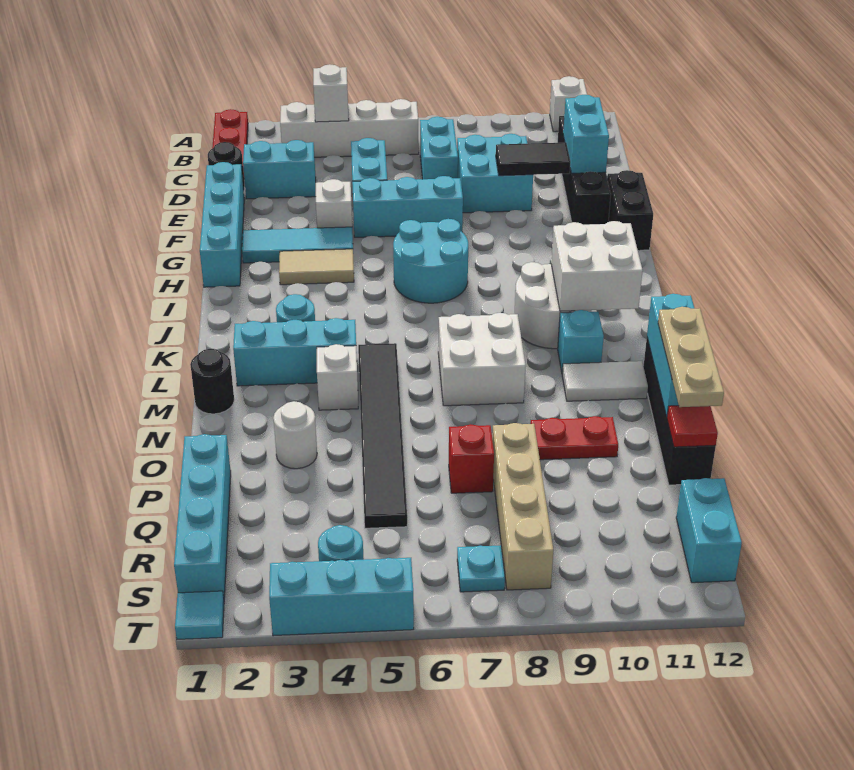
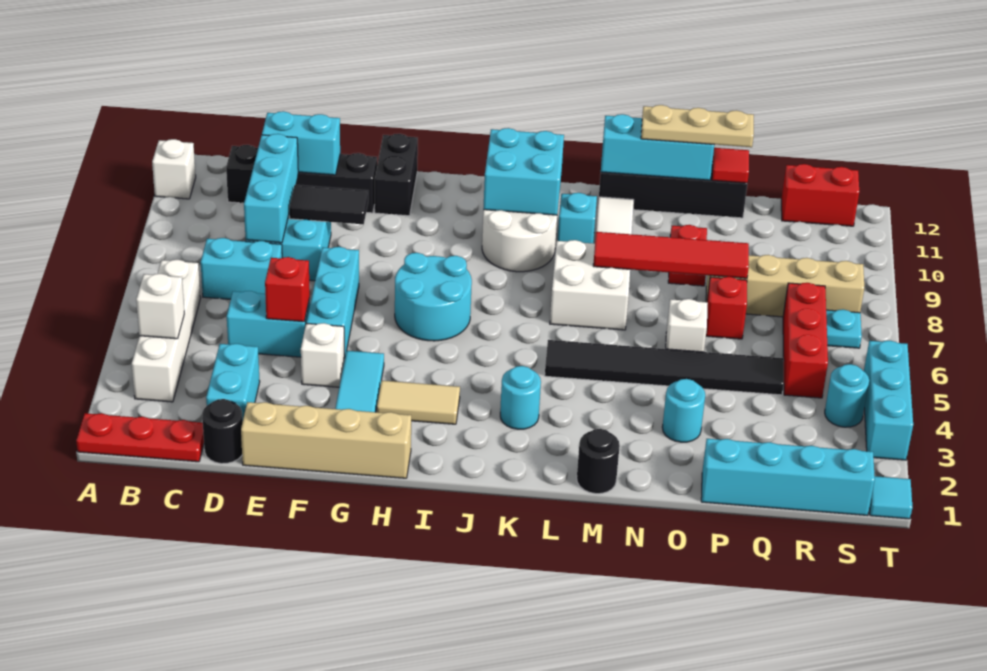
cyan brick E1:H1 level 1 -> tan brick E1:H1 level 1
none -> red brick E5 level 2
black tile E9:E10 level 2 -> black tile E9:F9 level 2
black brick F12:G12 level 1 -> black brick G11:G12 level 1
tan tile H3:H4 level 1 -> tan tile H3:I3 level 1
white brick J10:K11 level 2 -> cyan brick J10:K11 level 2
cyan brick L2:L4 level 1 -> cyan brick D8:D10 level 2
white brick M4 level 1 -> white brick O6 level 1
none -> red tile M8:P8 level 2
white round brick O3 level 1 -> cyan round brick O3 level 1
none -> red brick R5:R7 level 1
cyan brick R12:S12 level 1 -> red brick R12:S12 level 1

